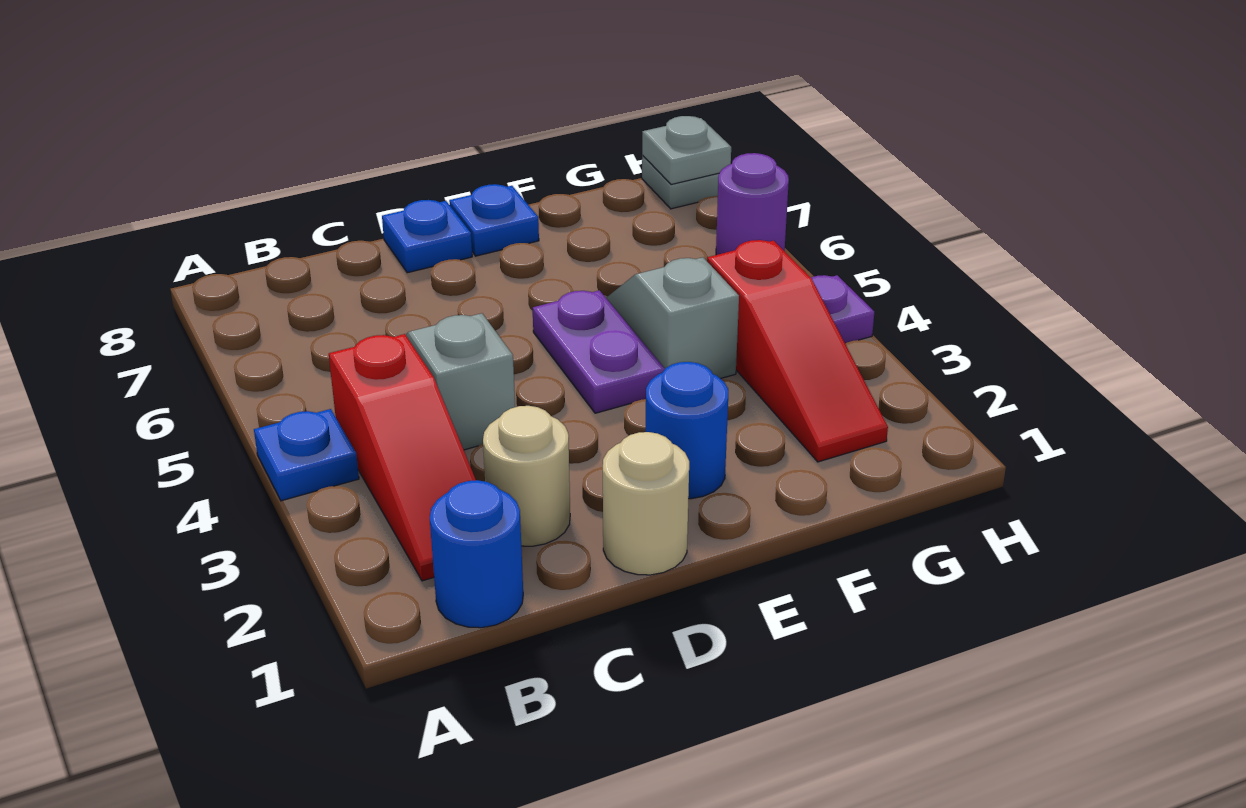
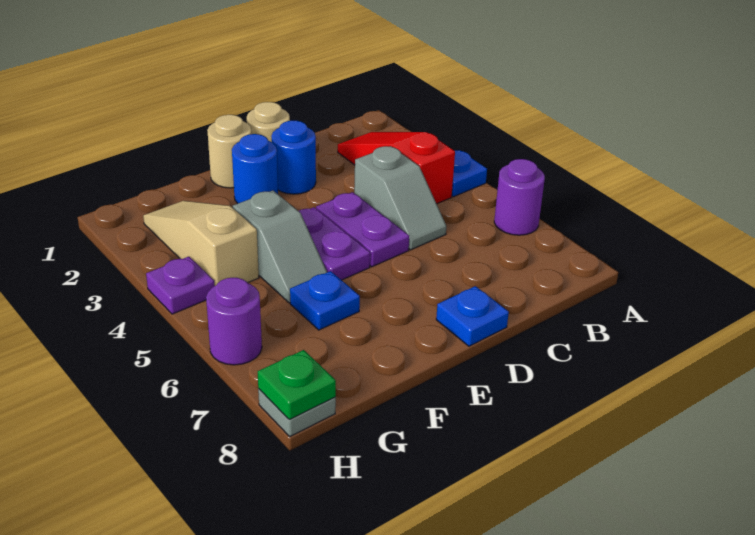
none -> purple round brick A6 level 1
blue round brick B1 level 1 -> blue round brick D2 level 1
tan round brick C2 level 1 -> tan round brick E1 level 1
none -> purple plate D4:D5 level 1
blue plate E8 level 1 -> blue plate F6 level 1
red slope G2:G4 level 1 top 4 -> tan slope G2:G4 level 1 top 4
grey plate H8 level 2 -> green plate H8 level 2

